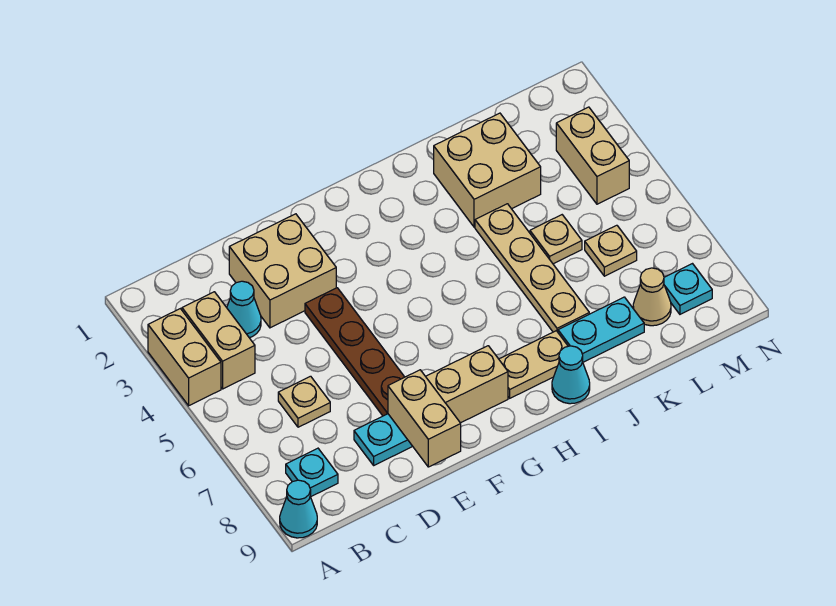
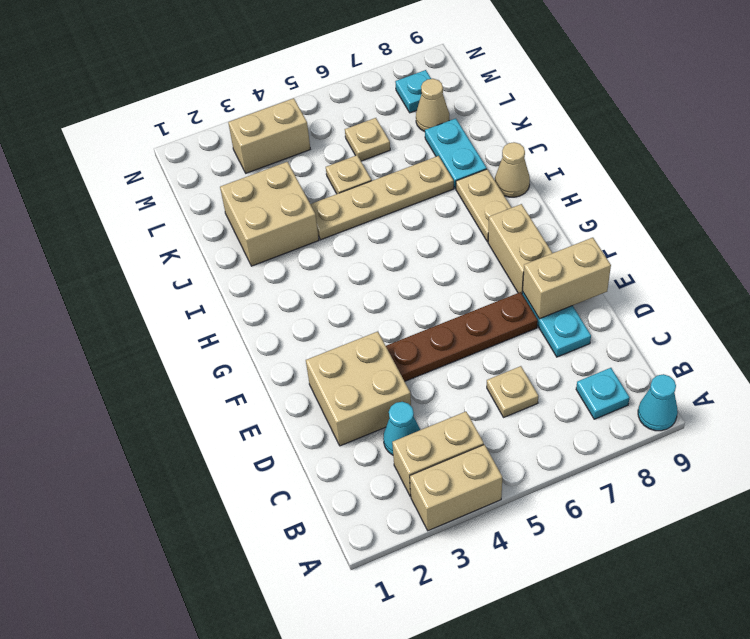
cyan cone I9 level 1 -> tan cone I9 level 1

